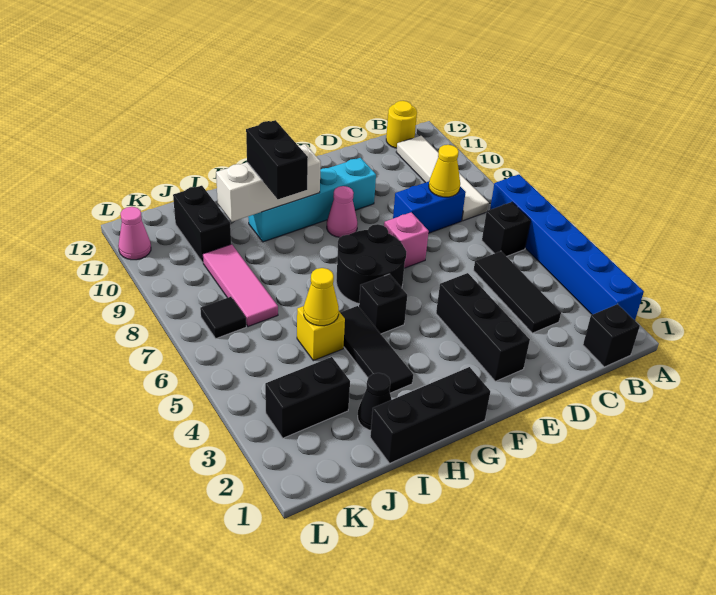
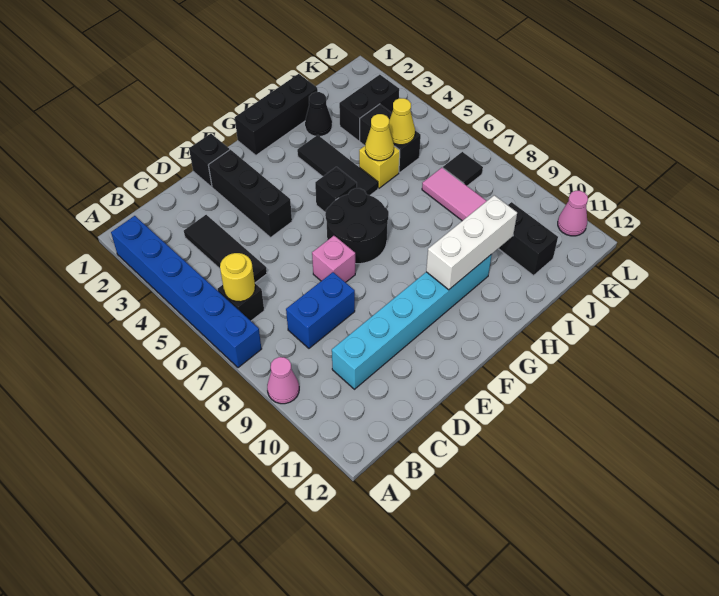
black brick B1 level 1 -> black brick E1 level 1
white tile B8:B11 level 1 -> none
yellow round brick B12 level 1 -> yellow round brick B6 level 2
yellow cone C8 level 2 -> yellow cone J5 level 2
cyan brick E10:H10 level 1 -> cyan brick C10:H10 level 1
pink cone F9 level 1 -> pink cone A9 level 1
black brick H9:H10 level 3 -> black brick J4:J5 level 1

